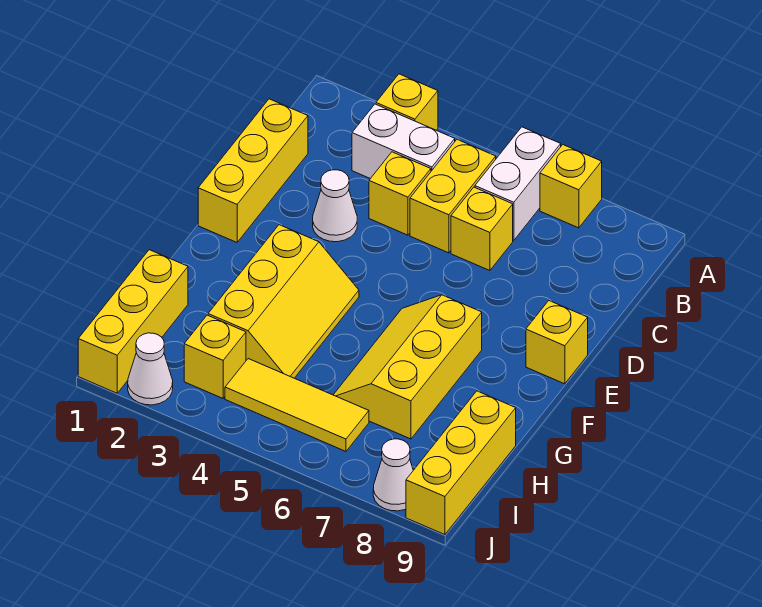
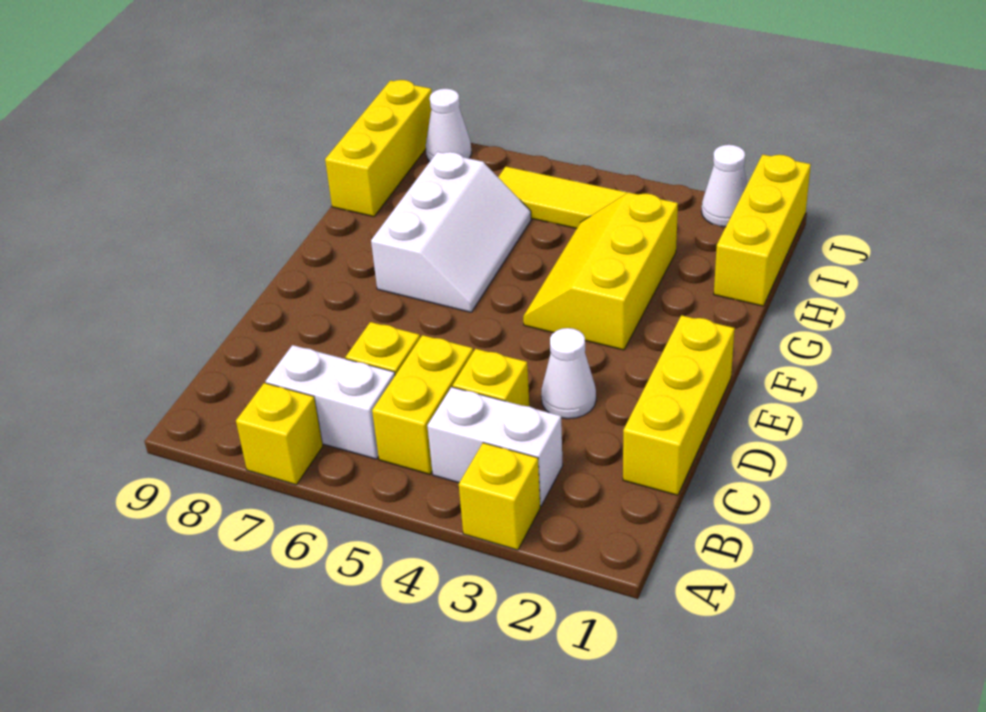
white brick A6:B6 level 1 -> white brick B6:B7 level 1
yellow brick E9 level 1 -> none
yellow slope F6:H7 level 1 top 7 -> white slope F6:H7 level 1 top 7
yellow brick I3 level 1 -> none

